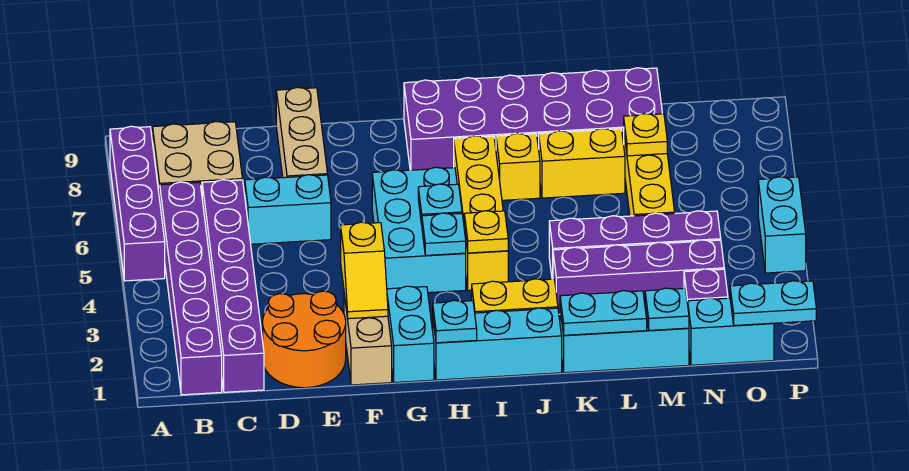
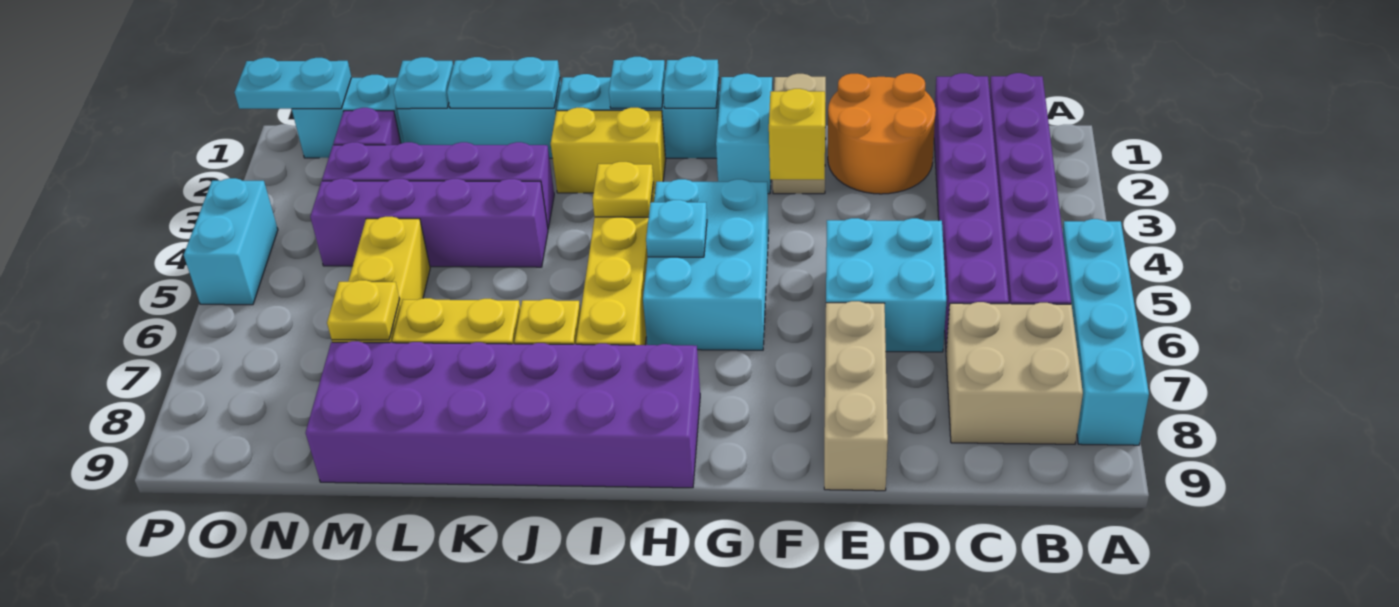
purple brick A5:A8 level 1 -> cyan brick A5:A8 level 1
cyan brick D6:E6 level 1 -> cyan brick D5:E6 level 1
cyan plate H4 level 2 -> cyan plate I1 level 2

